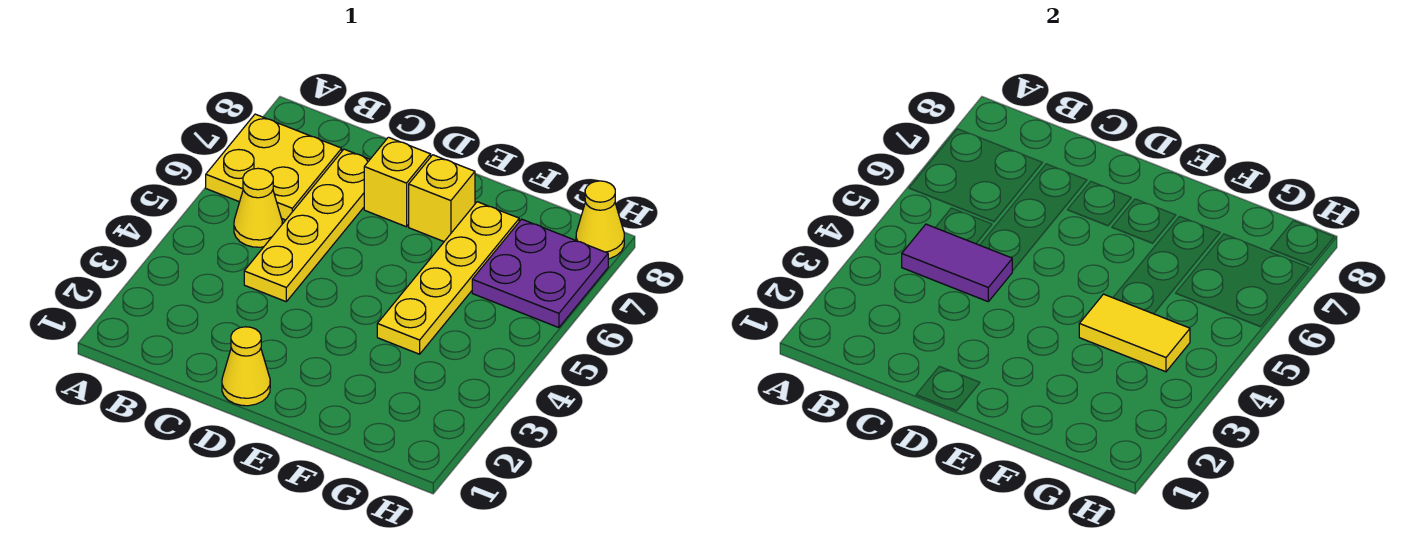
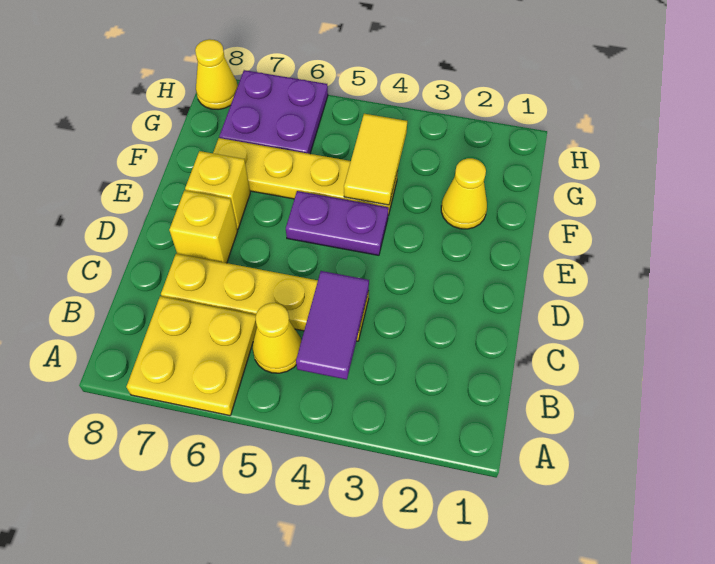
yellow cone D1 level 1 -> yellow cone F2 level 1
none -> purple plate E4:E5 level 1

